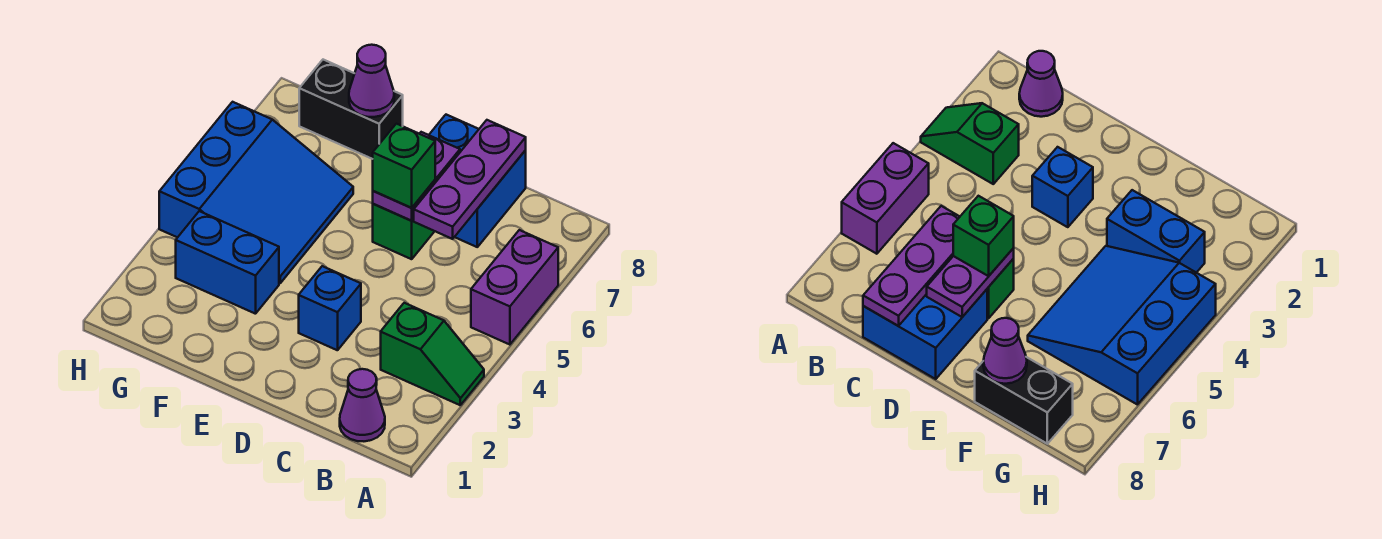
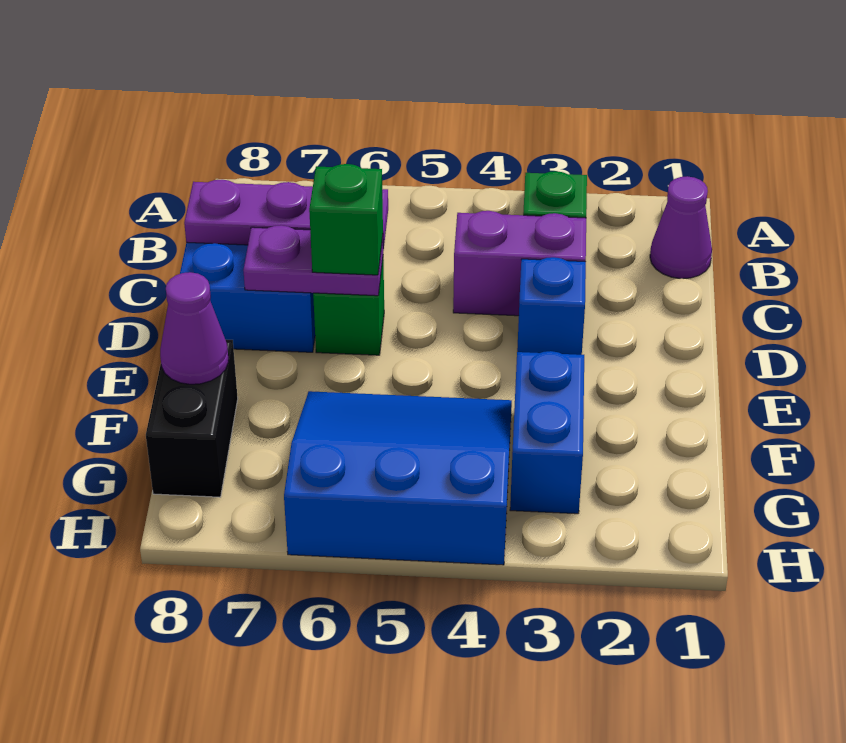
purple brick A5:A6 level 1 -> purple brick C3:C4 level 1

